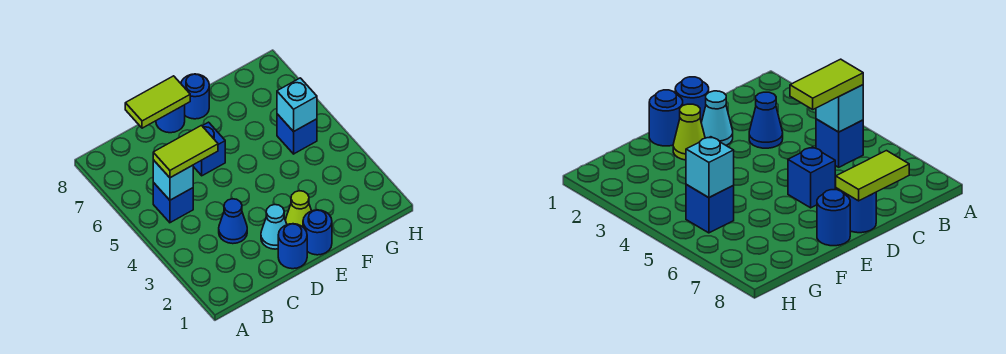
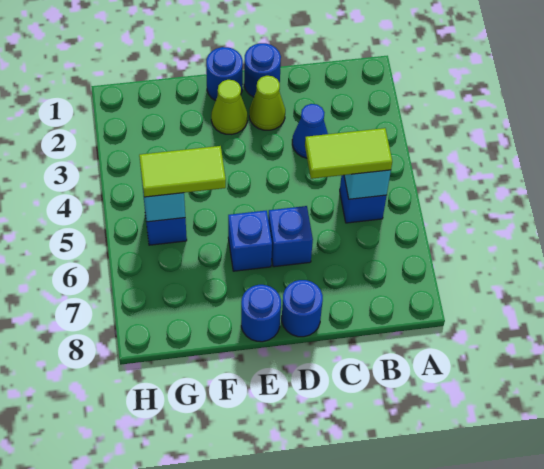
lime tile C8:D8 level 2 -> lime tile F5:G5 level 3
cyan cone D2 level 1 -> lime cone D2 level 1
none -> blue brick E6 level 1

